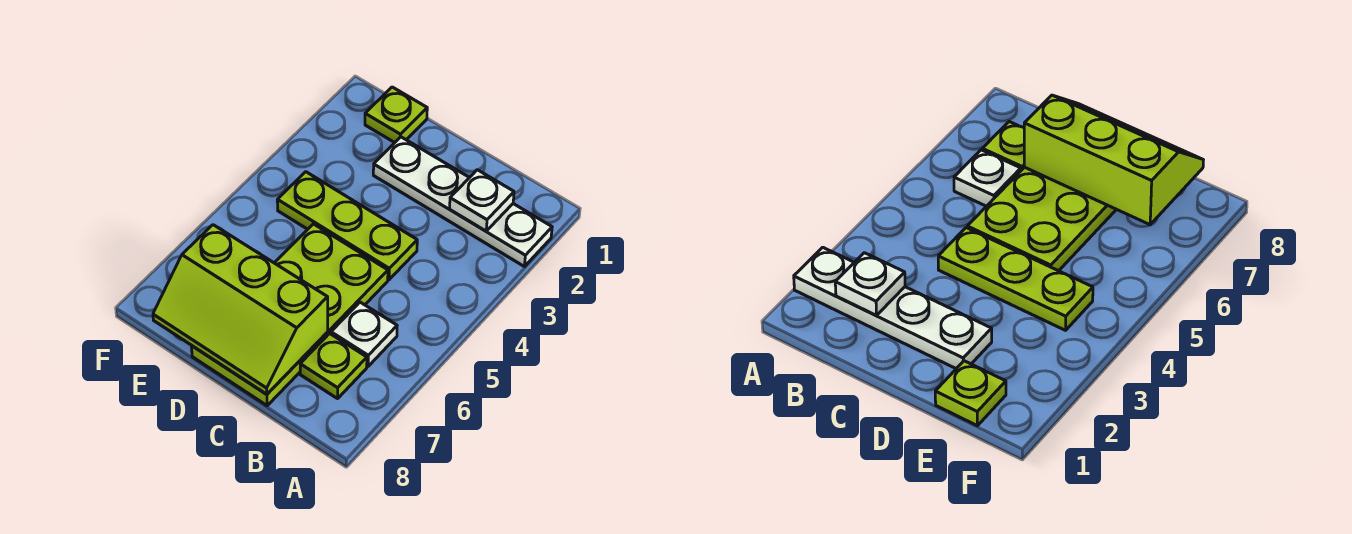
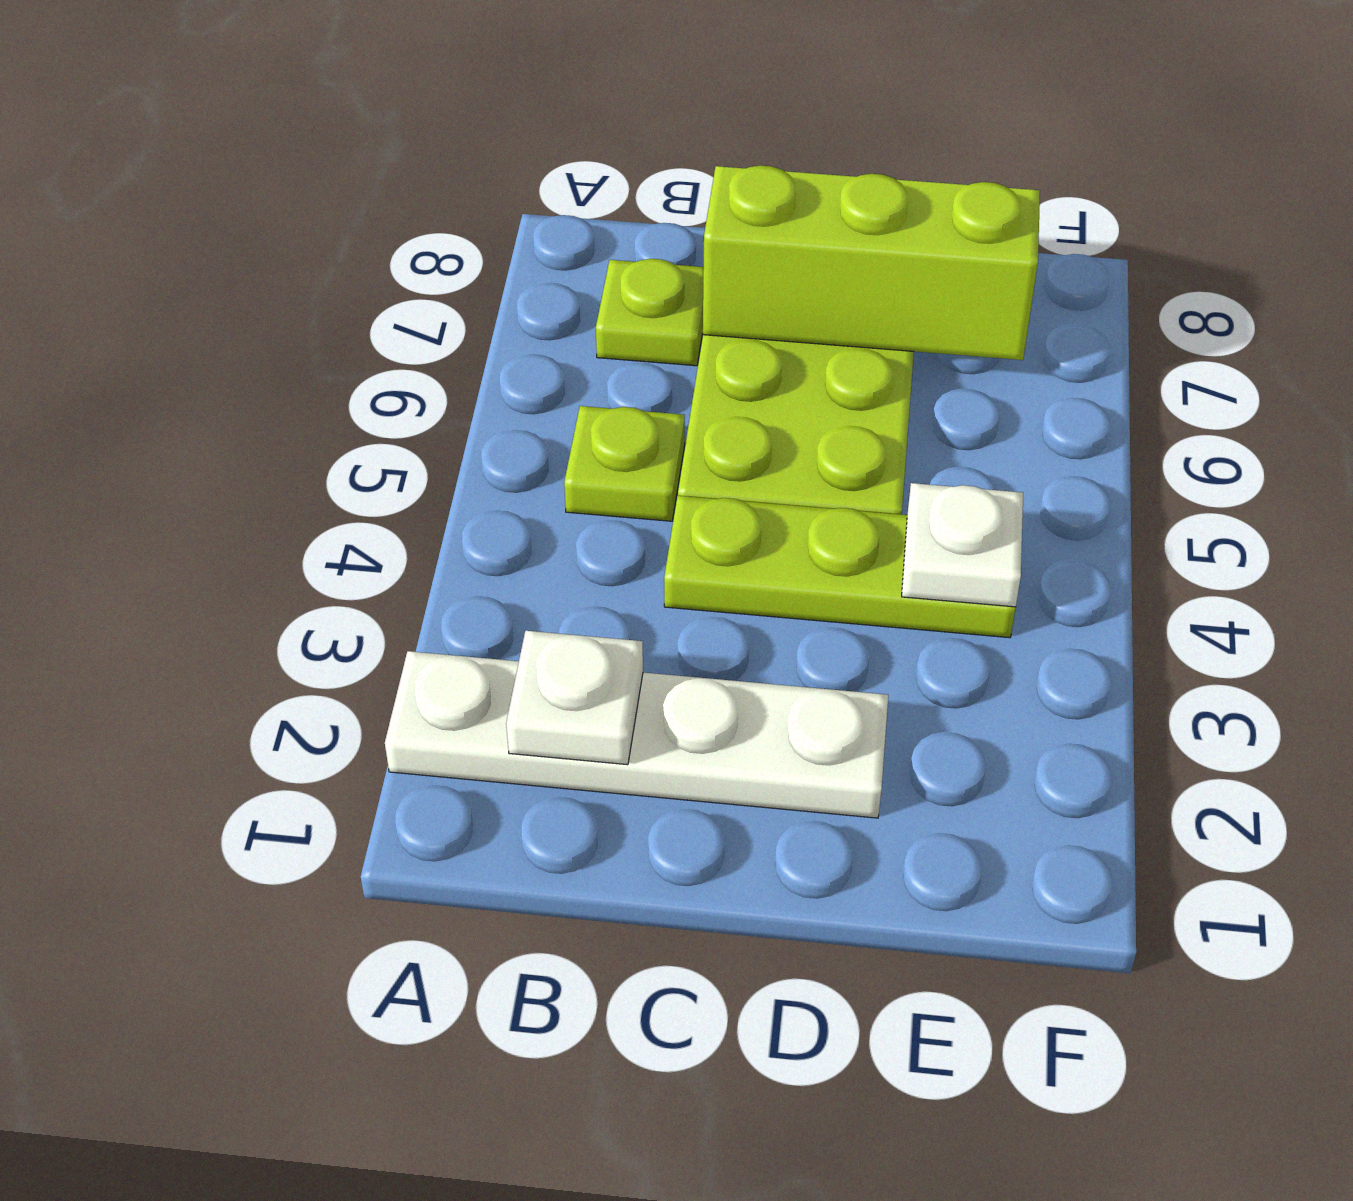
white plate B6 level 1 -> white plate E4 level 2
lime plate E1 level 1 -> lime plate B5 level 1

